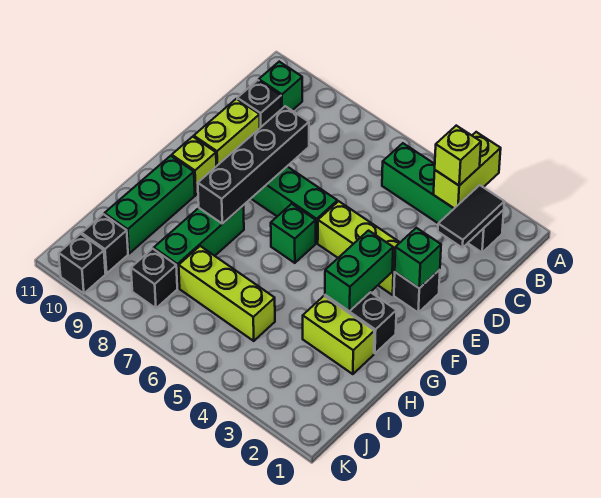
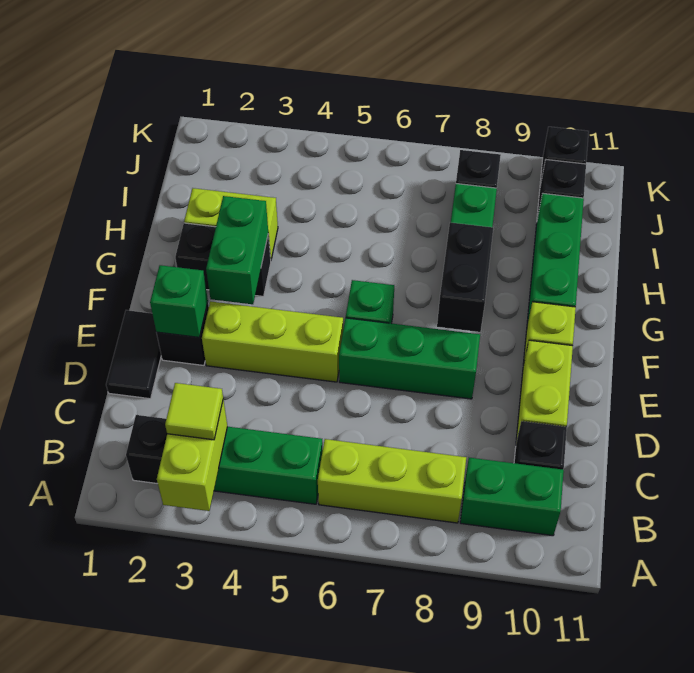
black tile B2:C2 level 2 -> black tile D1:E1 level 1
lime brick B3 level 3 -> lime tile B3 level 3
green brick B10 level 1 -> green brick B9:B10 level 1
black brick D8:G8 level 2 -> black brick F8:G8 level 2
lime brick I5:I7 level 1 -> lime brick B6:B8 level 1

